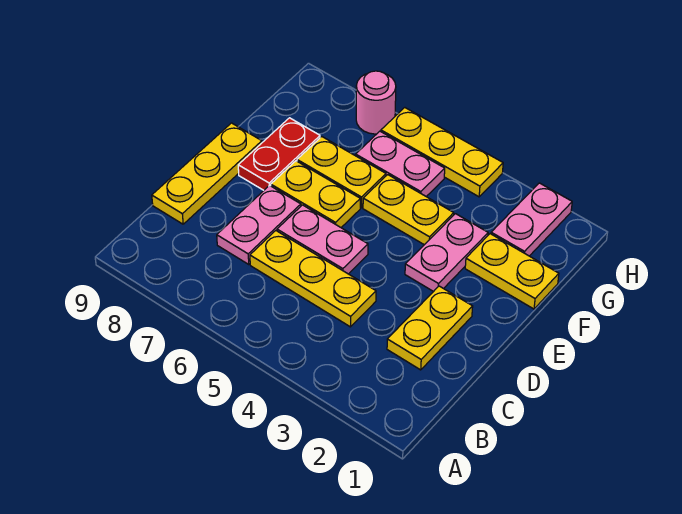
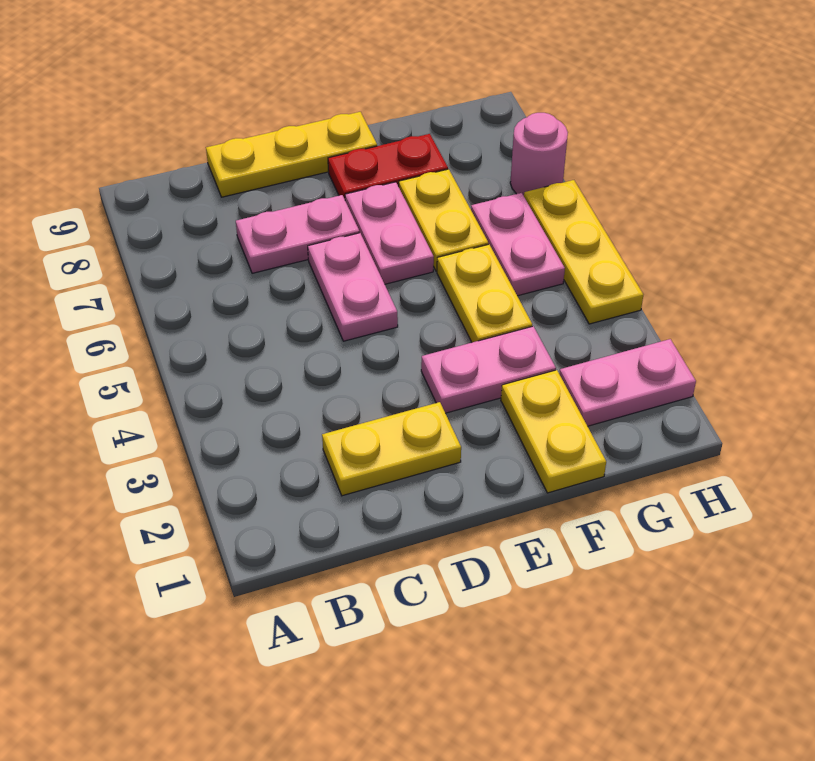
yellow plate C4:C6 level 1 -> none
yellow plate E6:E7 level 1 -> pink plate E6:E7 level 1

